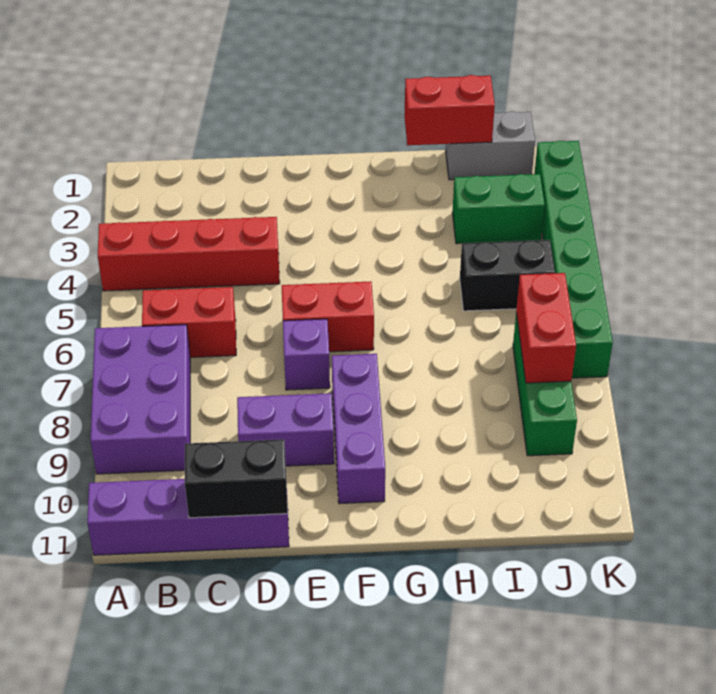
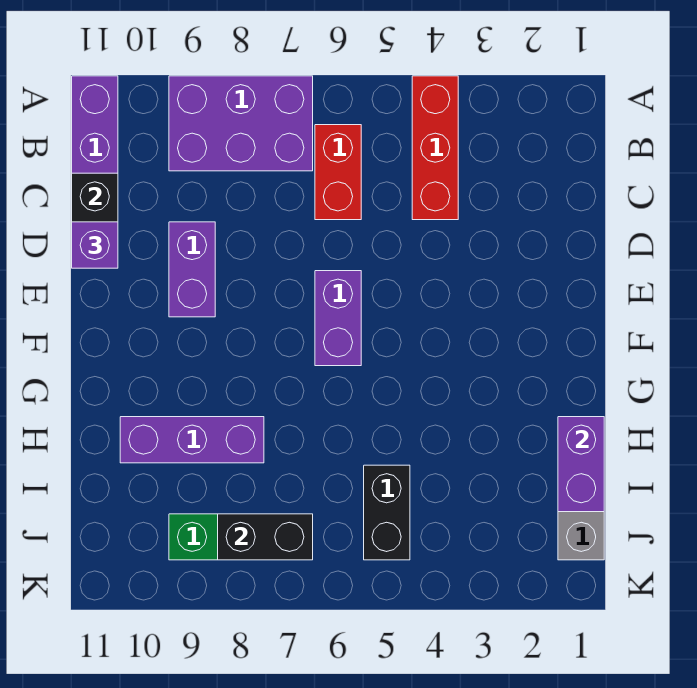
red brick A4:D4 level 1 -> red brick A4:C4 level 1
red brick E6:F6 level 1 -> purple brick E6:F6 level 1
purple brick E7 level 1 -> purple brick D11 level 3
purple brick F8:F10 level 1 -> purple brick H8:H10 level 1
red brick H1:I1 level 2 -> purple brick H1:I1 level 2
green brick I3:J3 level 1 -> none
red brick J7:J8 level 2 -> black brick J7:J8 level 2
green brick K2:K7 level 1 -> none

